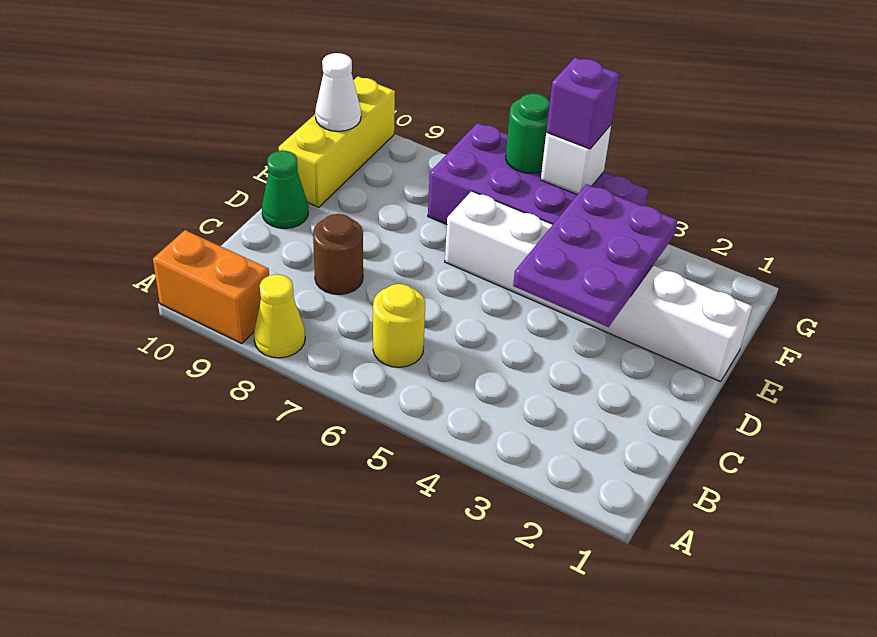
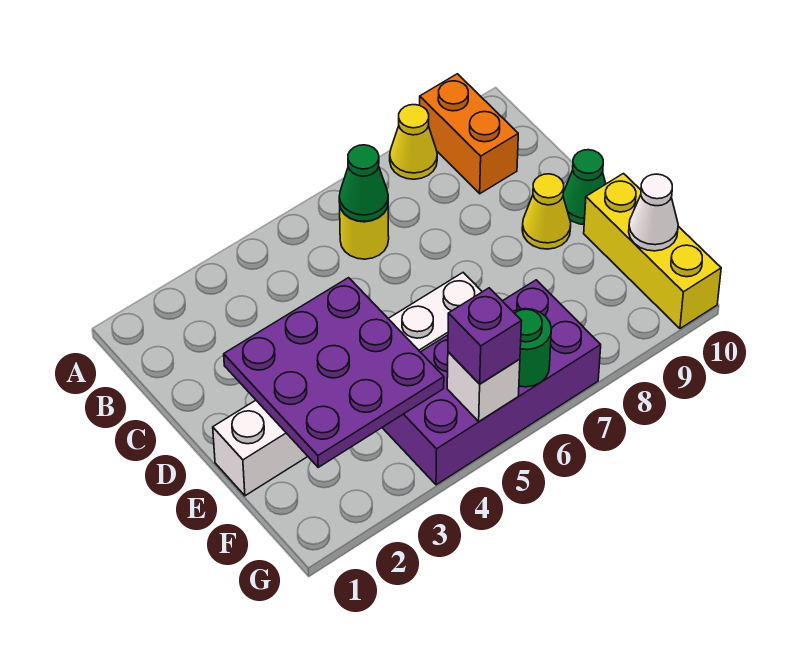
orange brick A9:A10 level 1 -> orange brick A9:B9 level 1
none -> green cone B6 level 2
brown round brick C8 level 1 -> none
purple plate D3:F4 level 2 -> purple plate D2:F4 level 2
none -> yellow cone D9 level 1

